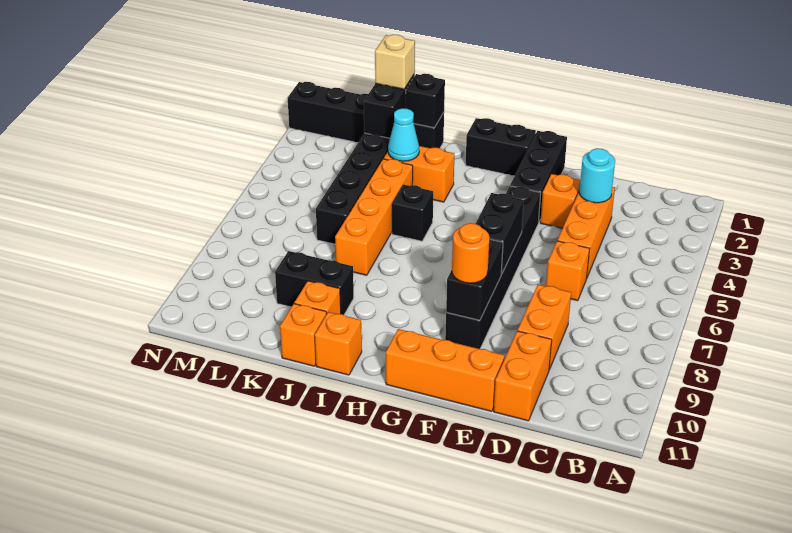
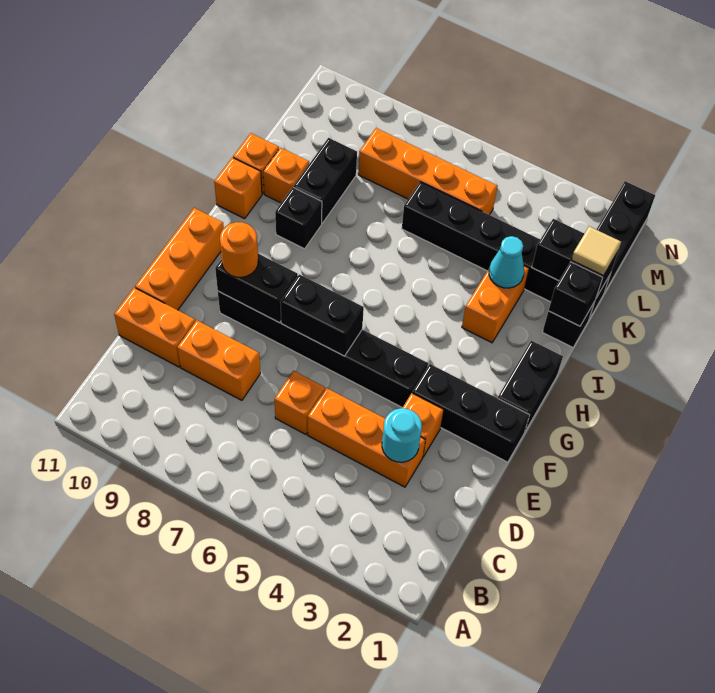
black brick I5 level 1 -> black brick I9 level 1
orange brick J4:J7 level 1 -> orange brick L5:L8 level 1
tan brick K1 level 3 -> tan tile K1 level 3

